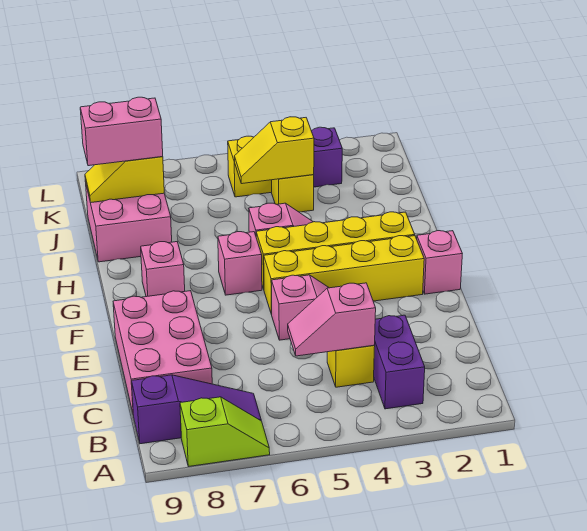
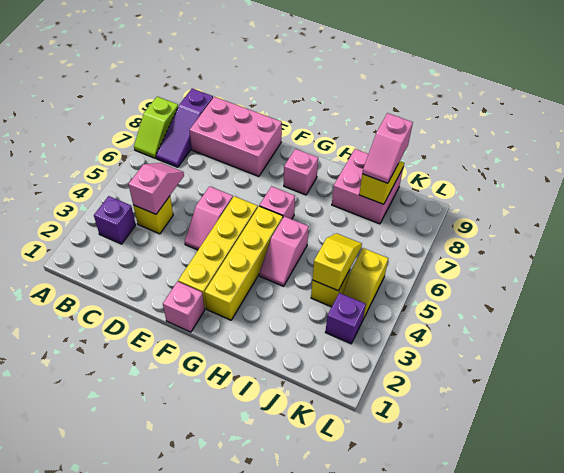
purple brick B3:C3 level 1 -> purple brick B3 level 1
pink brick J8:J9 level 3 -> pink slope J8:J9 level 3 top 9

